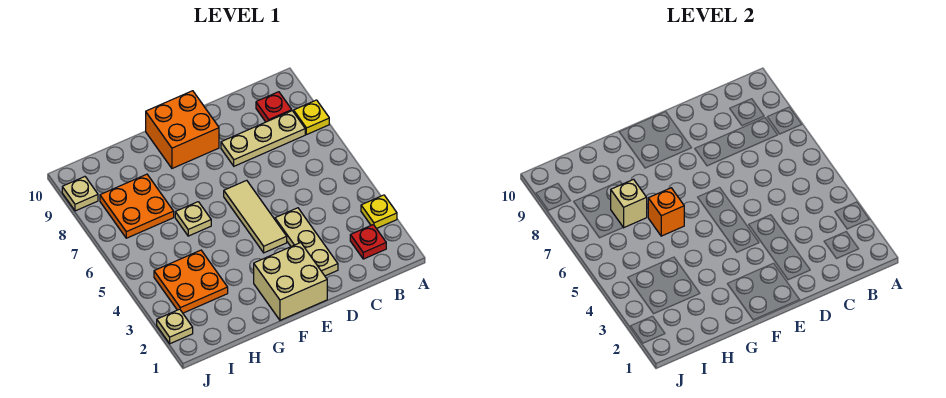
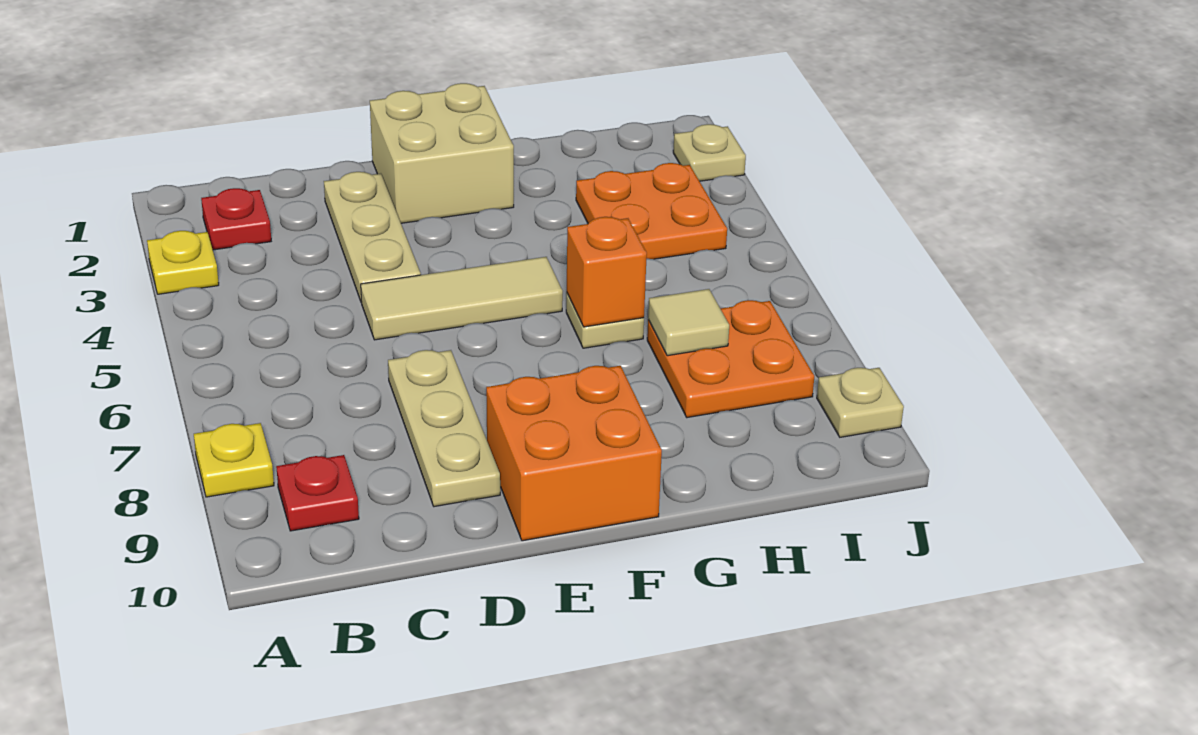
tan plate B8:D8 level 1 -> tan plate D7:D9 level 1
tan tile E4:E6 level 1 -> tan tile D5:F5 level 1
tan brick H7 level 2 -> tan tile H7 level 2

